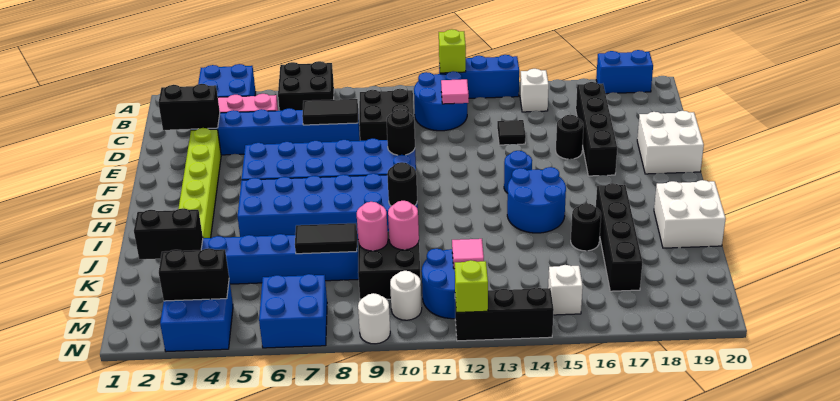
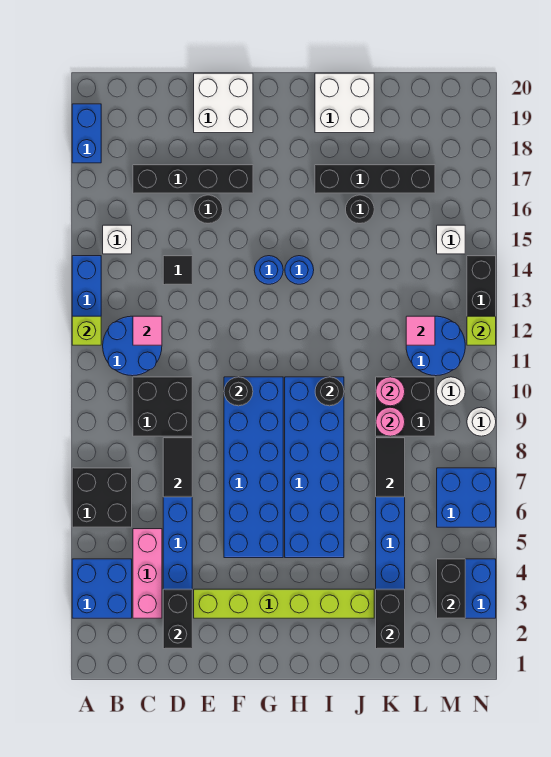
blue round brick H14:I15 level 1 -> blue round brick H14 level 1

